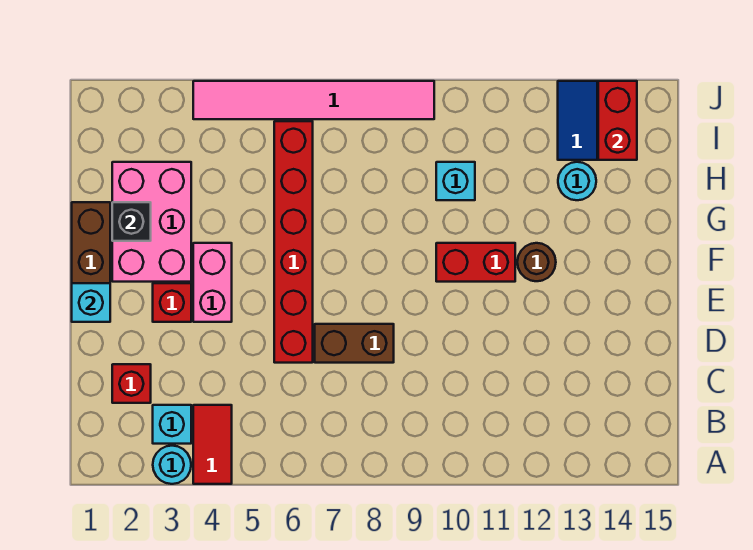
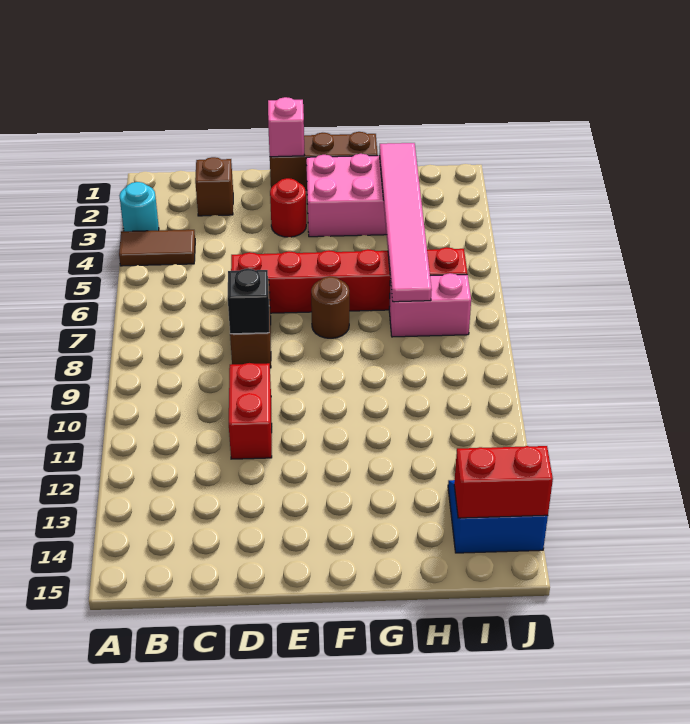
red tile A4:B4 level 1 -> brown tile A4:B4 level 1
cyan brick B3 level 1 -> none
red brick C2 level 1 -> brown brick C2 level 1
cyan brick E1 level 2 -> pink brick E1 level 2
red brick E3 level 1 -> red round brick E3 level 1
pink brick E4:F4 level 1 -> pink brick H7:I7 level 1
red brick F10:F11 level 1 -> red brick D10:D11 level 1
brown round brick F12 level 1 -> brown round brick F7 level 1
black brick G2 level 2 -> black brick D8 level 2
cyan brick H10 level 1 -> none
cyan round brick H13 level 1 -> none
pink tile J4:J9 level 1 -> pink tile H2:H7 level 2

